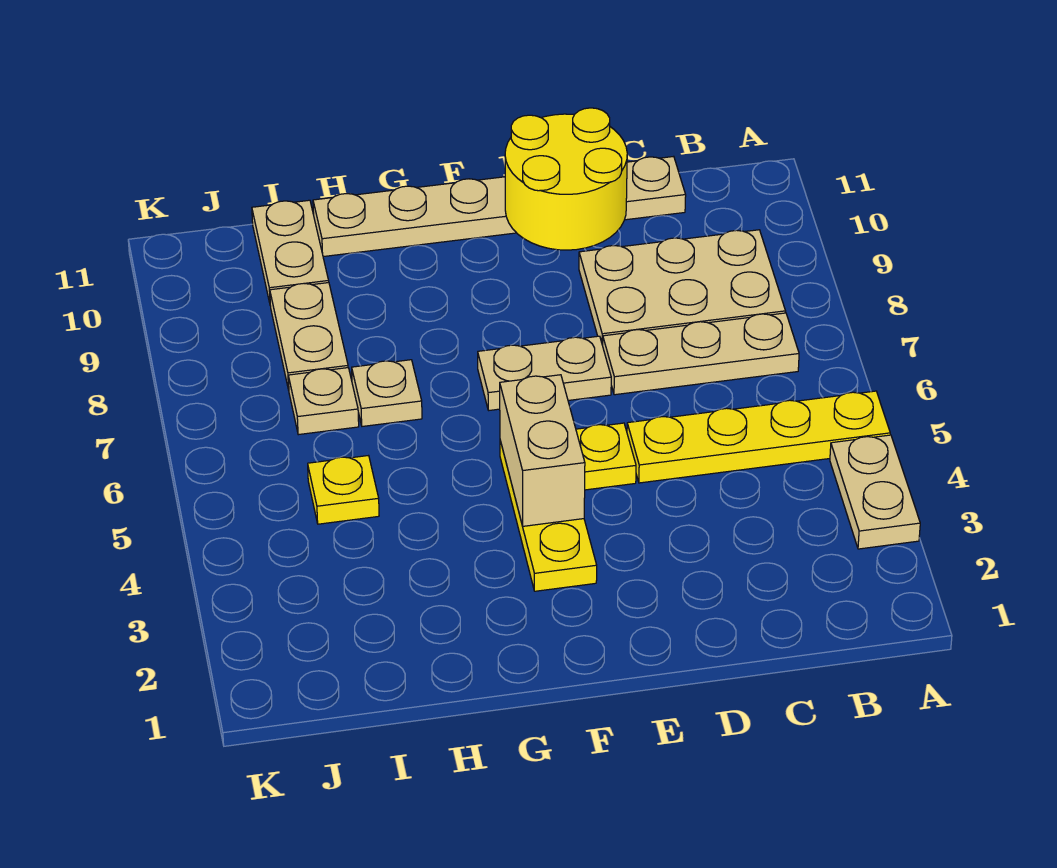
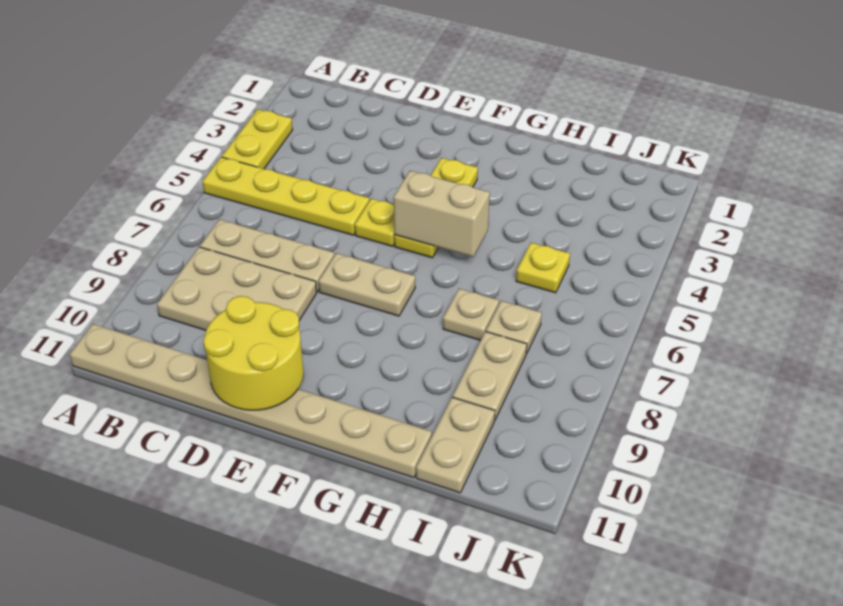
tan plate A3:A4 level 1 -> yellow plate A3:A4 level 1
tan plate C11:H11 level 1 -> tan plate A11:H11 level 1
tan brick F4:F5 level 2 -> tan brick F5:G5 level 2

